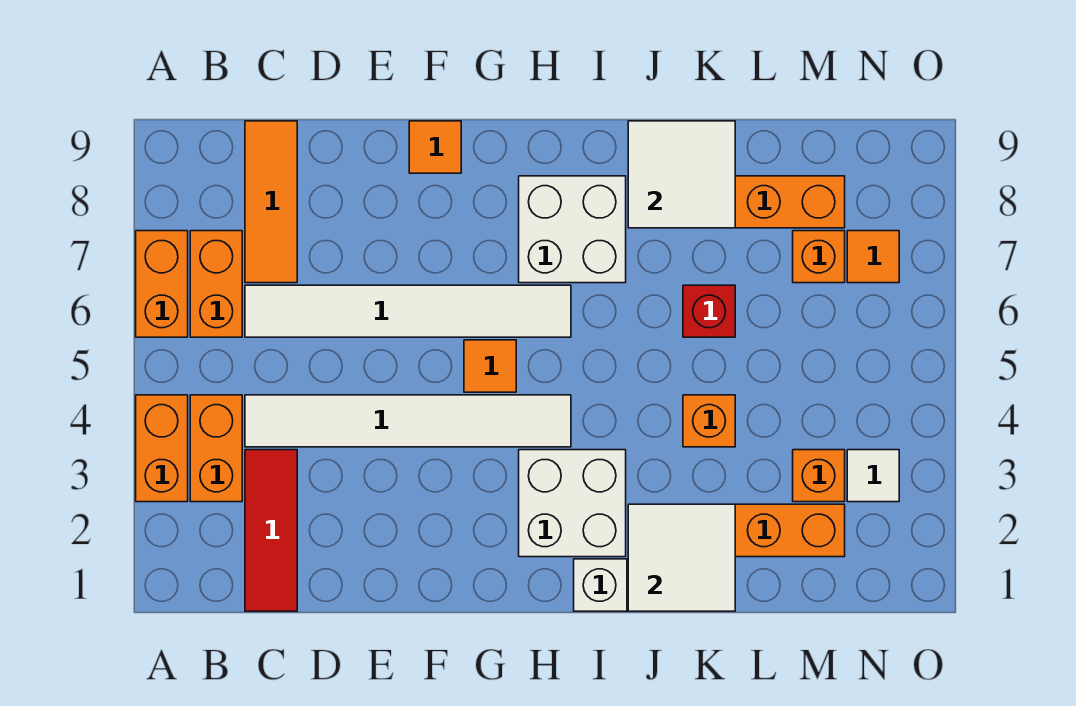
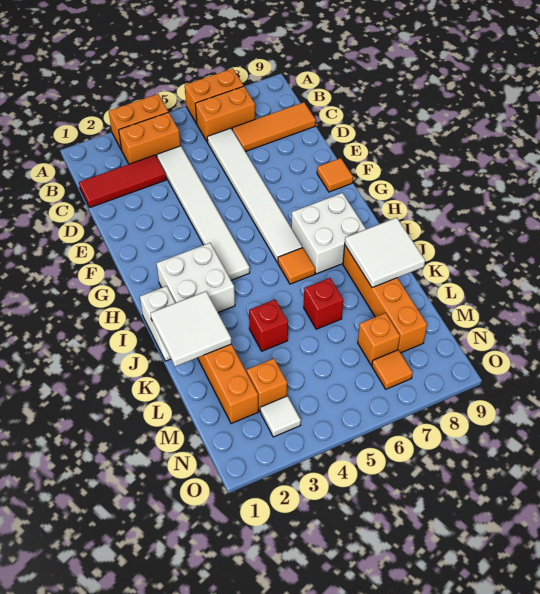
orange tile G5 level 1 -> orange tile I6 level 1
orange brick K4 level 1 -> red brick K4 level 1

